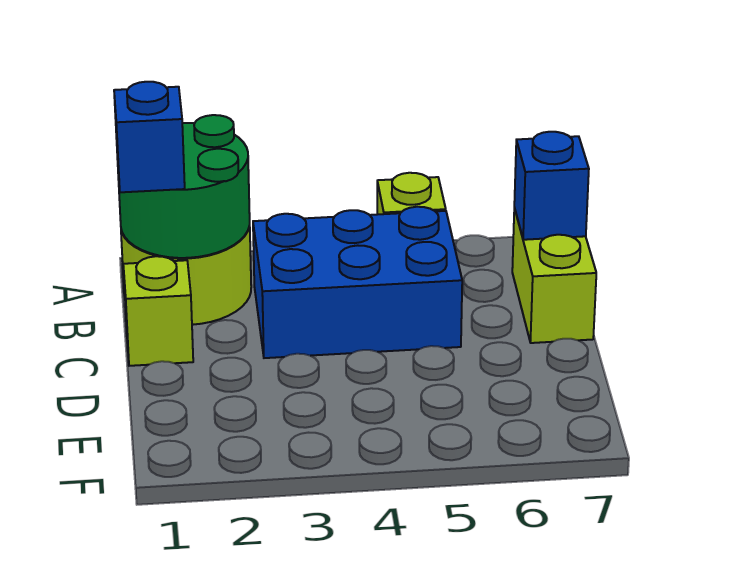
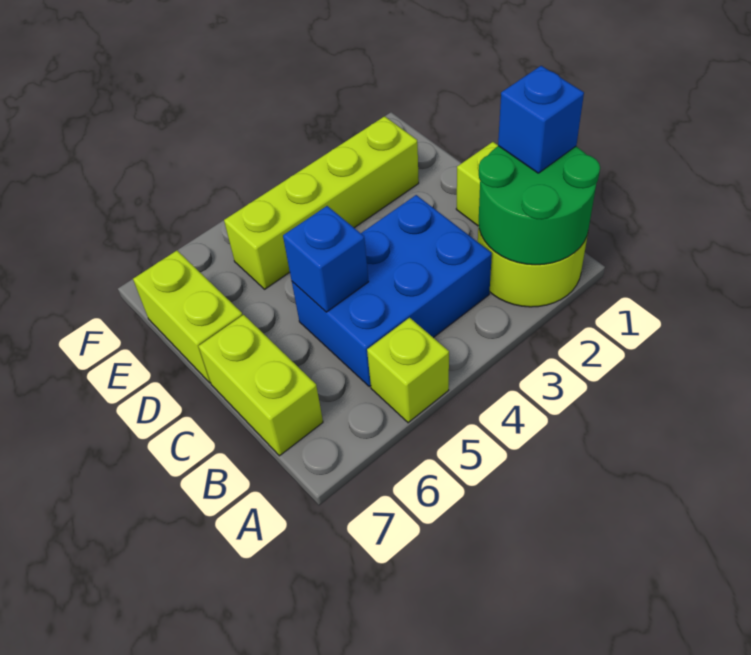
blue brick B7 level 2 -> blue brick C5 level 2
none -> lime brick D7:E7 level 1
none -> lime brick E2:E5 level 1

